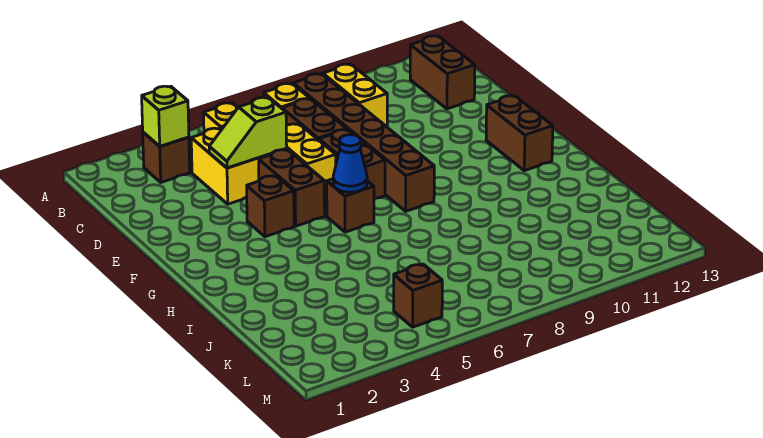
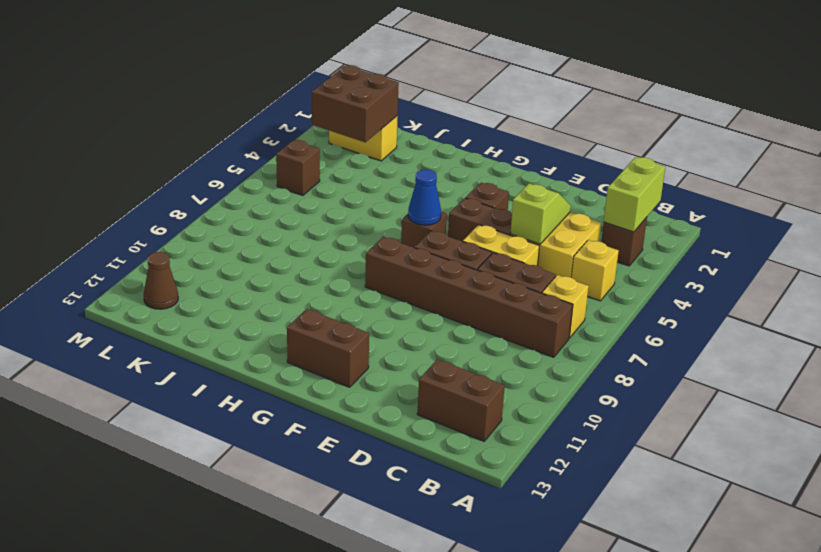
lime brick B3 level 2 -> lime brick B2:B3 level 2
yellow brick B9:C9 level 1 -> yellow brick K2:L2 level 1
none -> brown brick K2:L3 level 2
none -> brown cone L12 level 1

